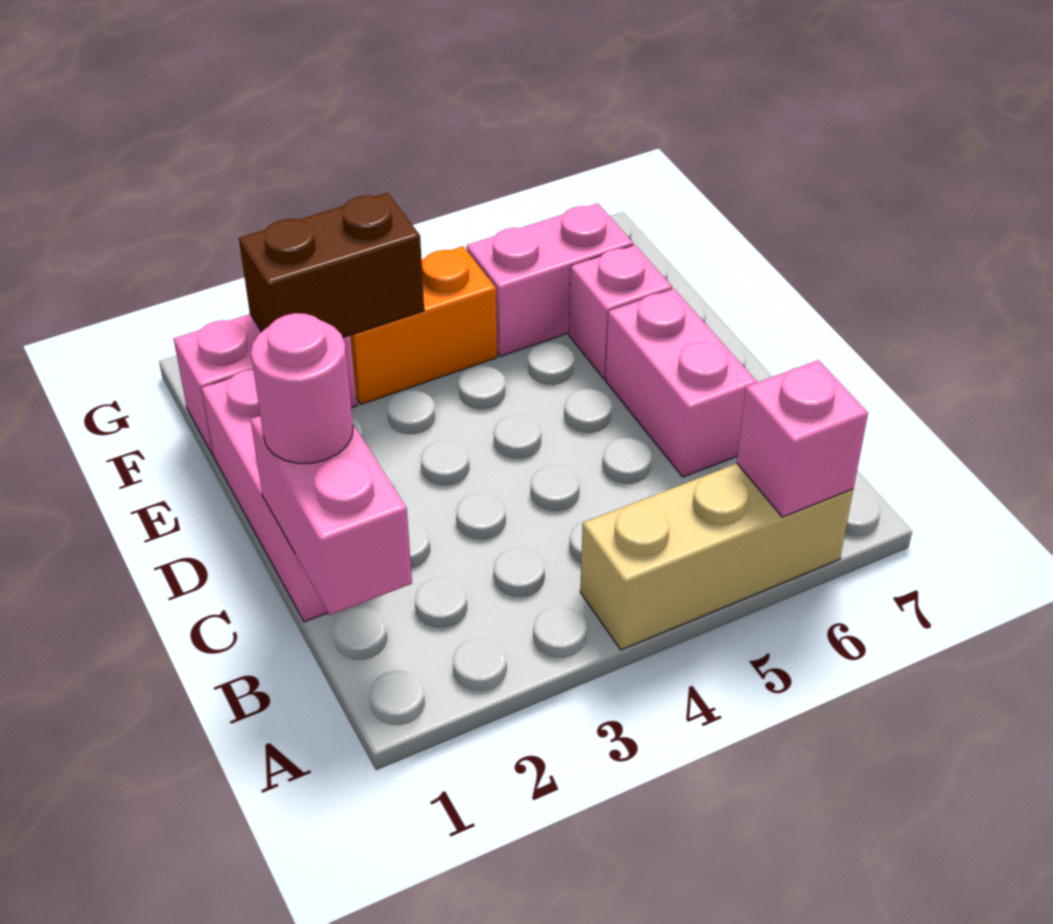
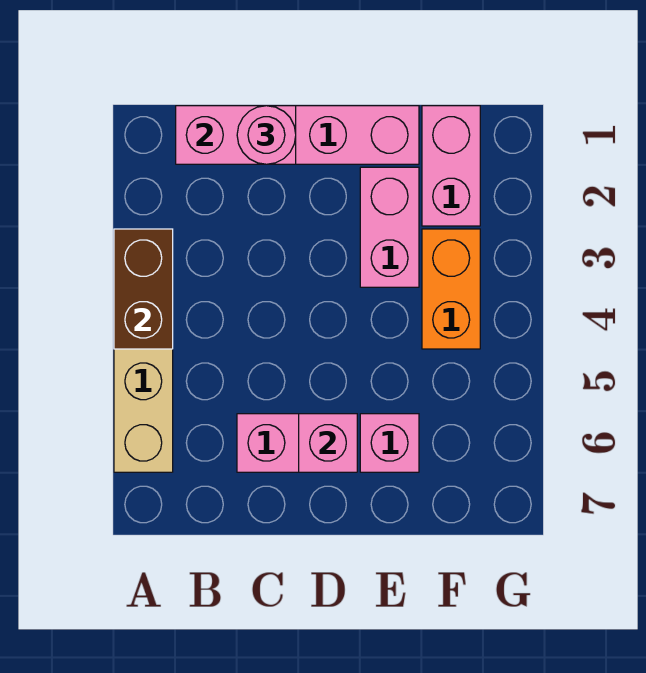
pink brick A6 level 2 -> pink brick D6 level 2
brown brick F2:F3 level 2 -> brown brick A3:A4 level 2
pink brick F5:F6 level 1 -> pink brick E2:E3 level 1

